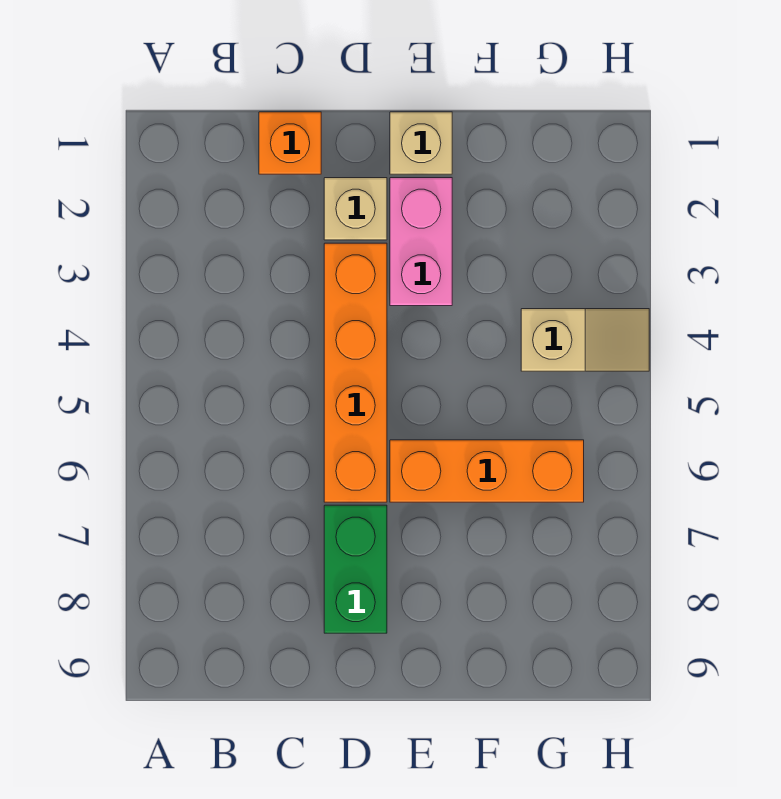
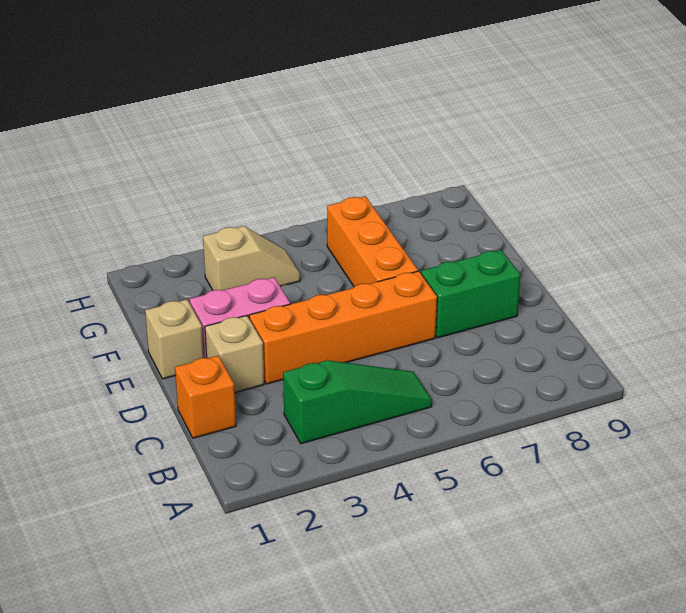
none -> green slope B3:B5 level 1 top 3
tan slope G4:H4 level 1 top G -> tan slope G3:G4 level 1 top 3

